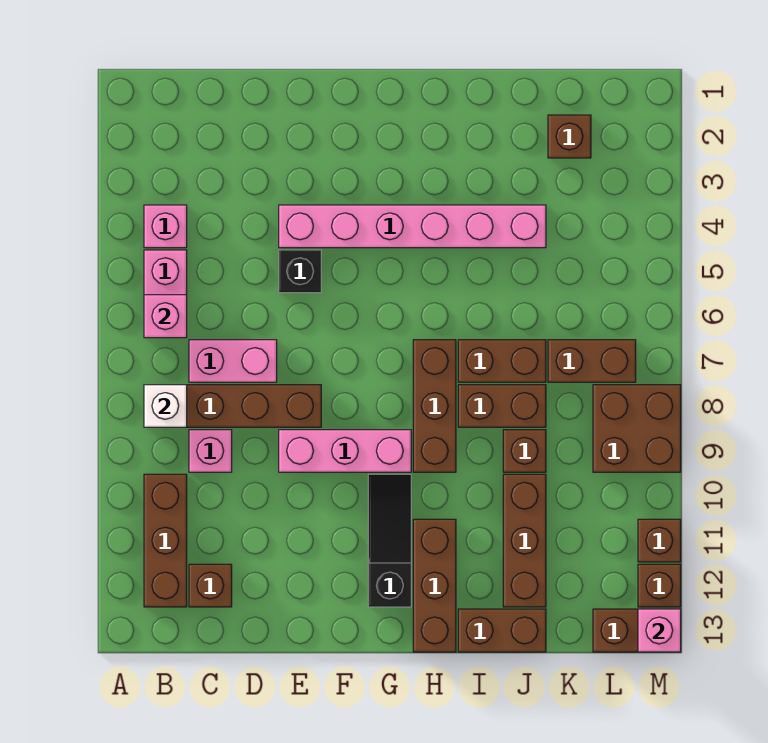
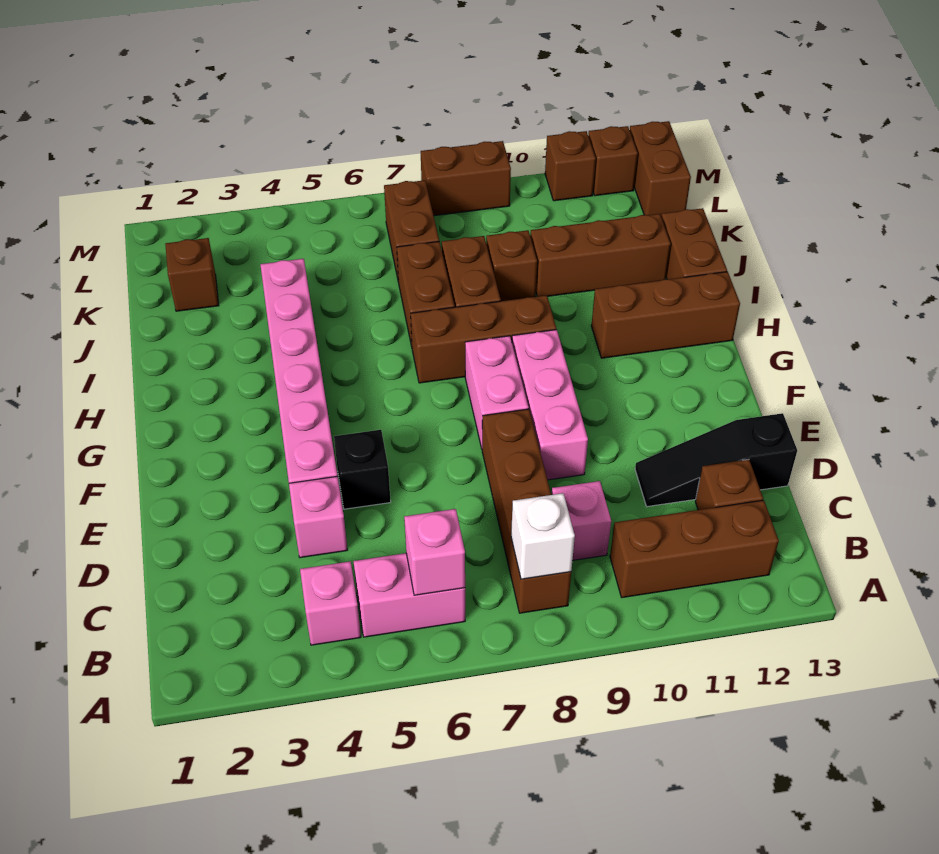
pink brick C7:D7 level 1 -> pink brick F8:G8 level 1
black slope G10:G12 level 1 top 12 -> black slope D11:D13 level 1 top 13
brown brick L8:M9 level 1 -> brown brick M8:M9 level 1
pink brick M13 level 2 -> pink brick D4 level 1

